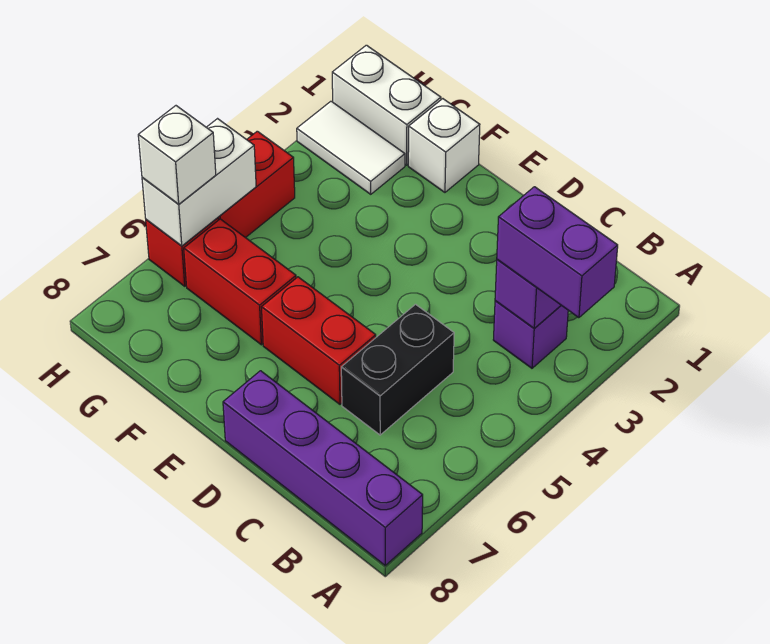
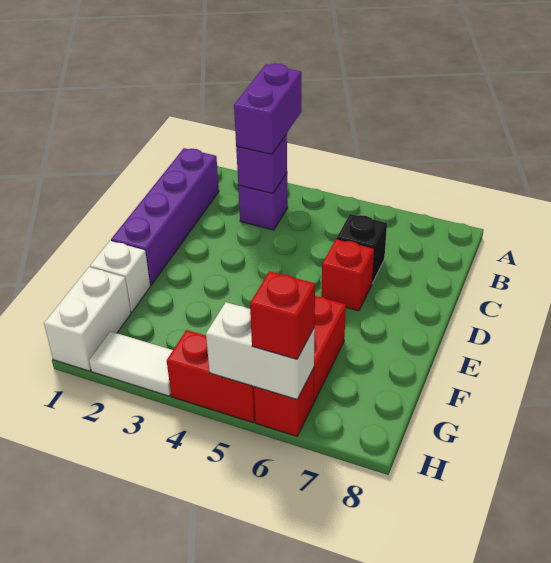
purple brick A8:D8 level 1 -> purple brick B1:E1 level 1
black brick C5:C6 level 1 -> black brick C6 level 1
red brick D6:E6 level 1 -> red brick D6 level 1
white tile G2:H2 level 1 -> white tile H2:H3 level 1
white brick H6 level 3 -> red brick H6 level 3

